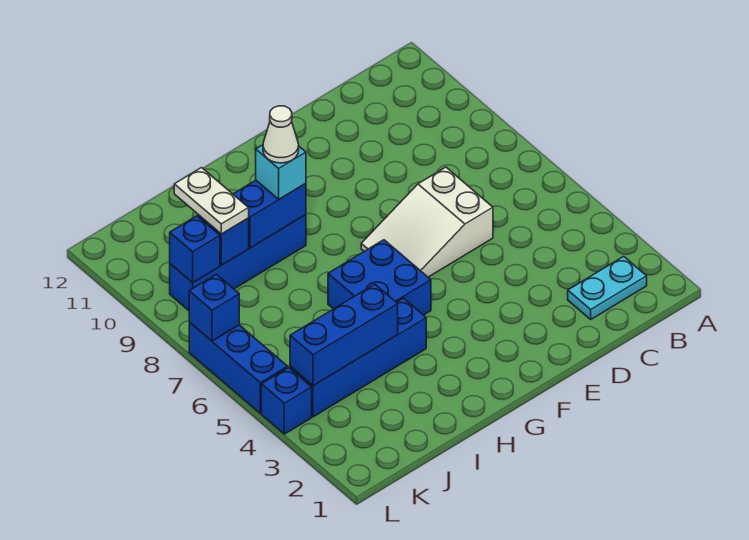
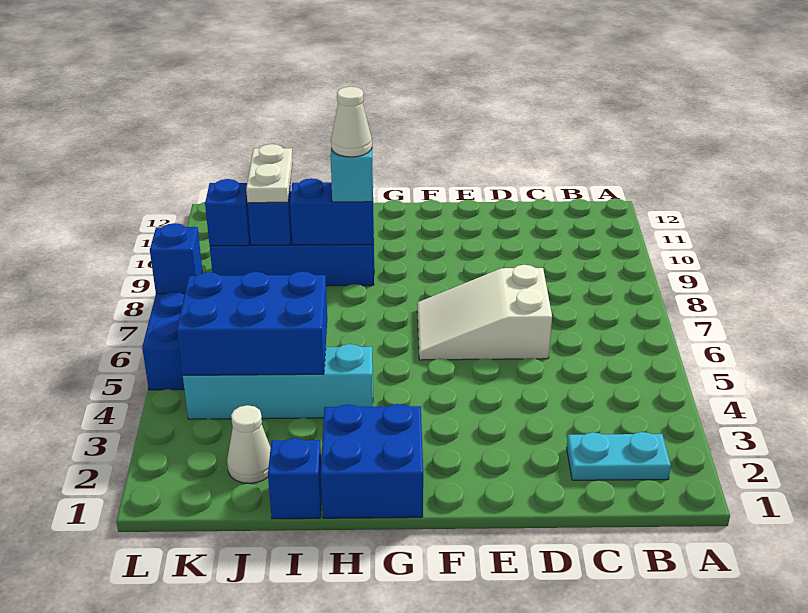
blue brick G5:H6 level 1 -> blue brick G1:H2 level 1
blue brick H4:K4 level 1 -> cyan brick H4:K4 level 1
blue brick I4:K4 level 2 -> blue brick I4:K5 level 2
none -> white cone J2 level 1
blue brick L4 level 1 -> blue brick I1 level 1

